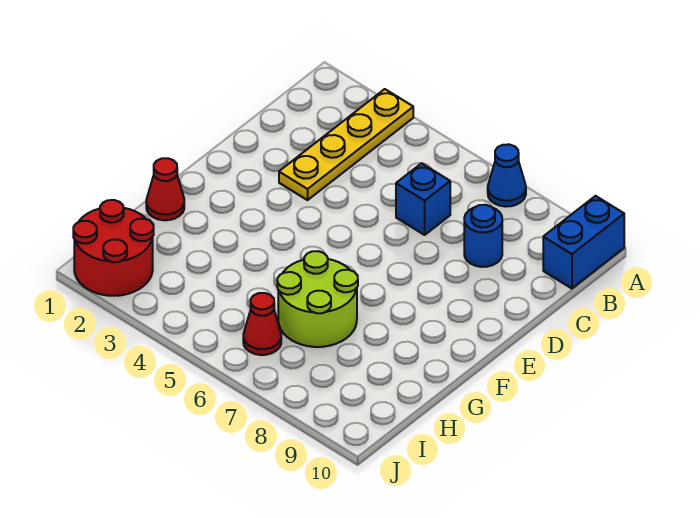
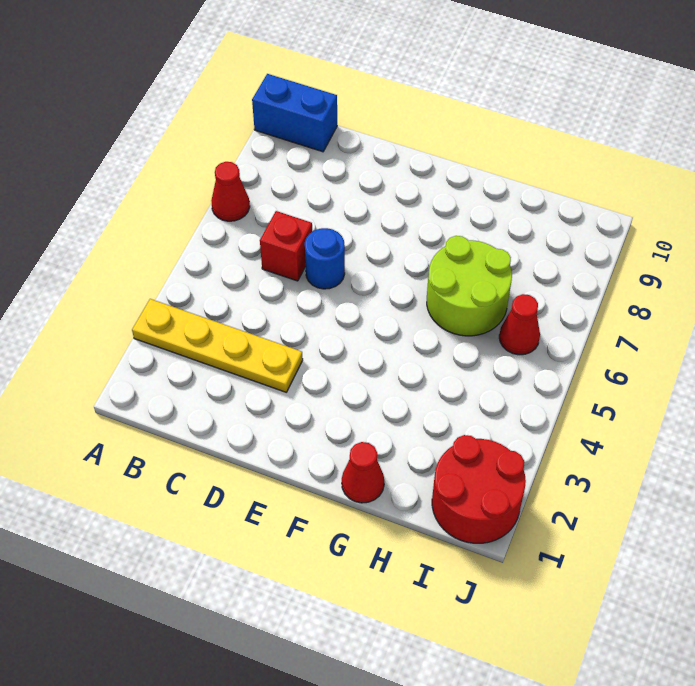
blue cone A7 level 1 -> red cone A7 level 1
blue brick C6 level 1 -> red brick C6 level 1
blue round brick C8 level 1 -> blue round brick D6 level 1

